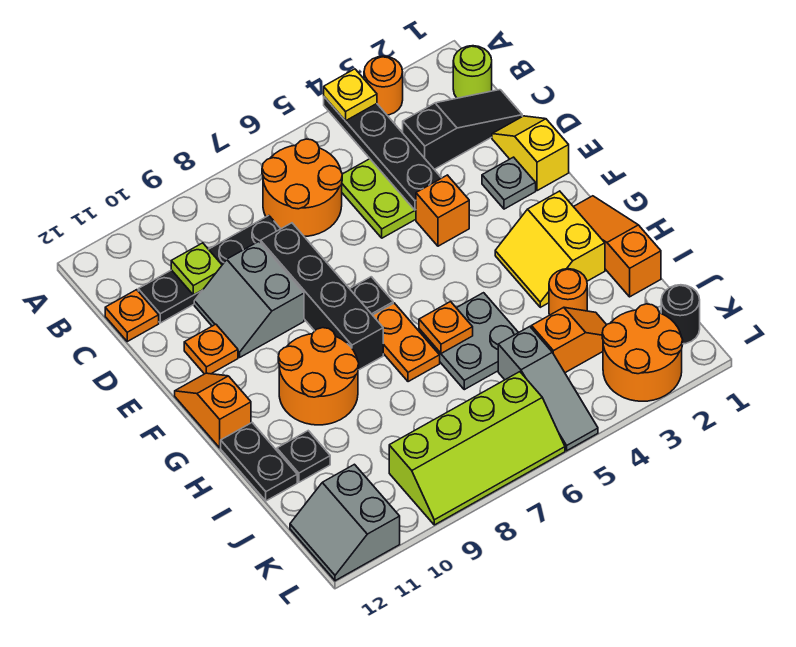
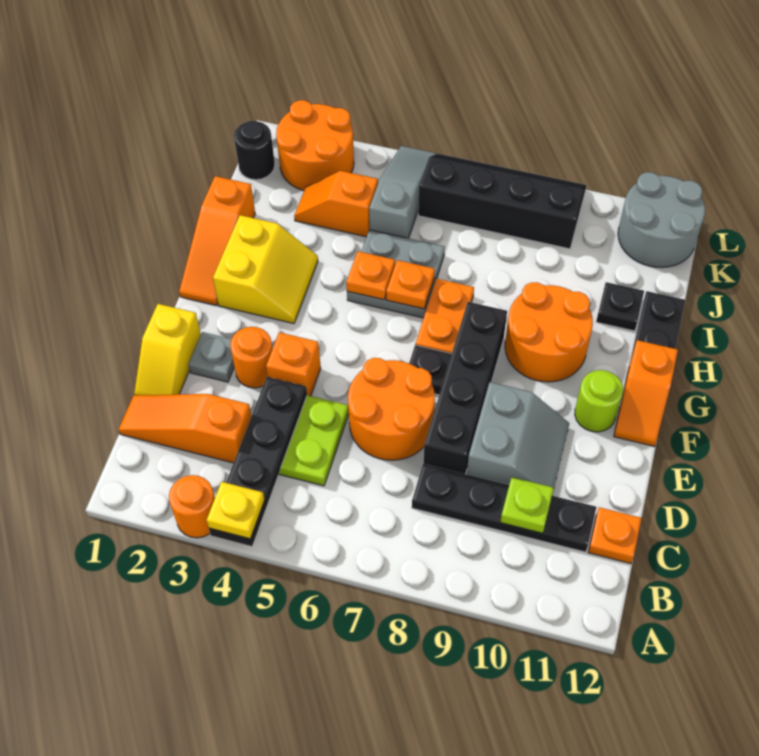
lime round brick B1 level 1 -> lime round brick F11 level 1
orange round brick B6:C7 level 1 -> orange round brick D6:E7 level 1
black slope C1:C3 level 1 top 3 -> orange slope C1:C3 level 1 top 3
orange plate E11 level 1 -> orange plate H5 level 2
orange round brick I3 level 1 -> orange round brick E3 level 1
lime slope K6:L9 level 1 top K -> black slope K6:L9 level 1 top K
grey slope K11:L12 level 1 top 11 -> grey round brick K11:L12 level 1

